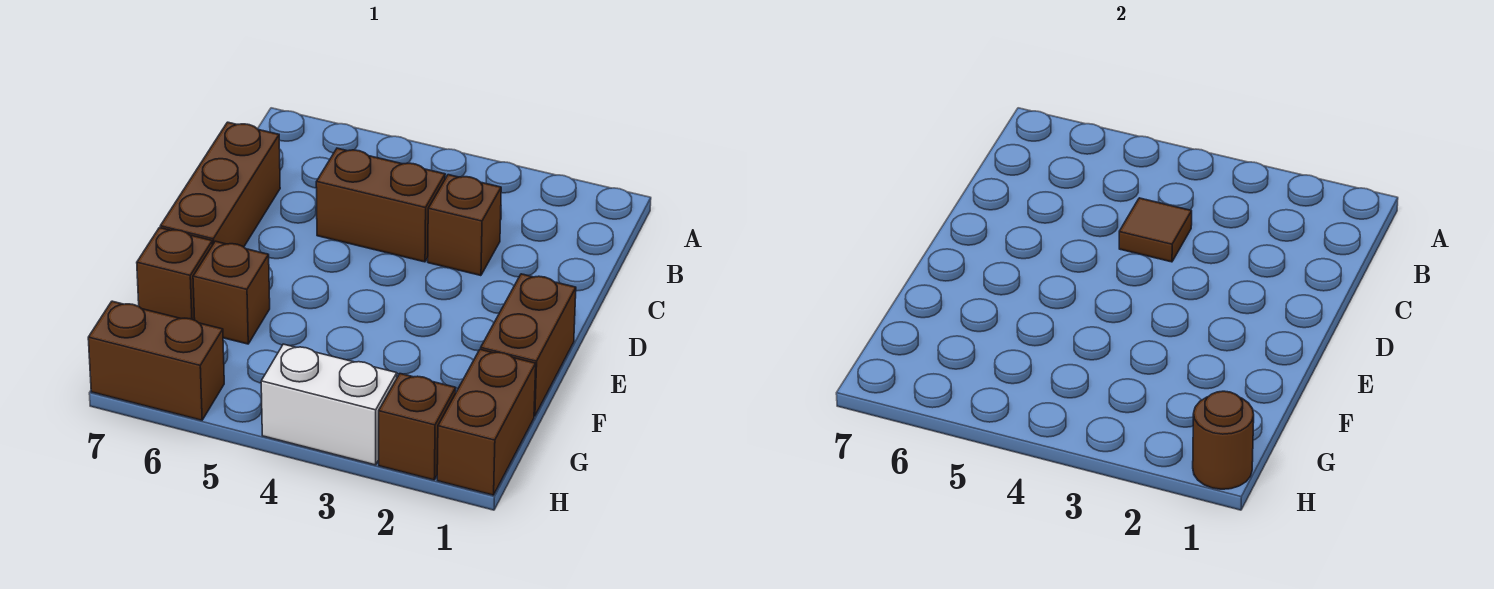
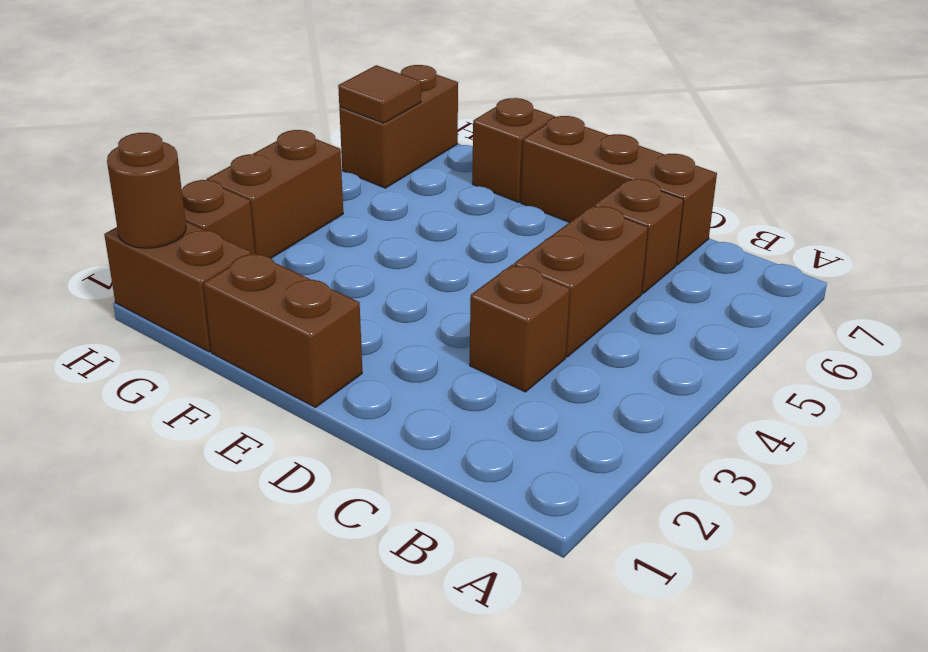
brown tile C4 level 2 -> brown tile H6 level 2
brown brick F6 level 1 -> brown brick C6 level 1
white brick H3:H4 level 1 -> brown brick H3:H4 level 1

